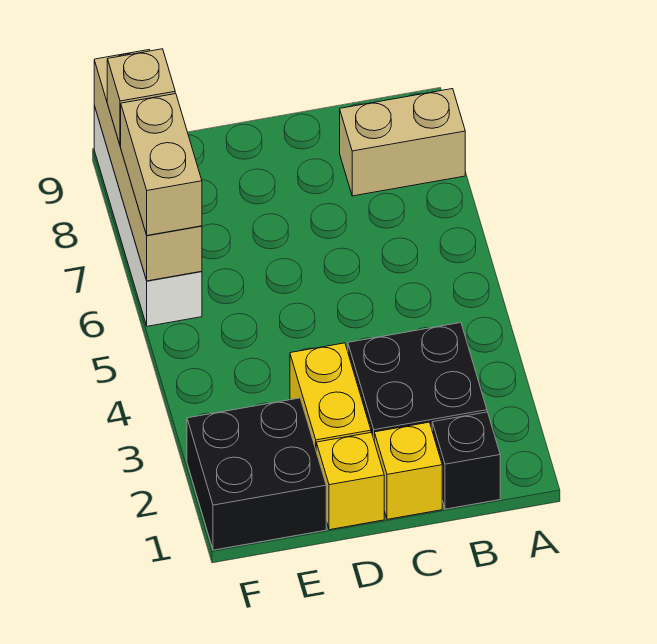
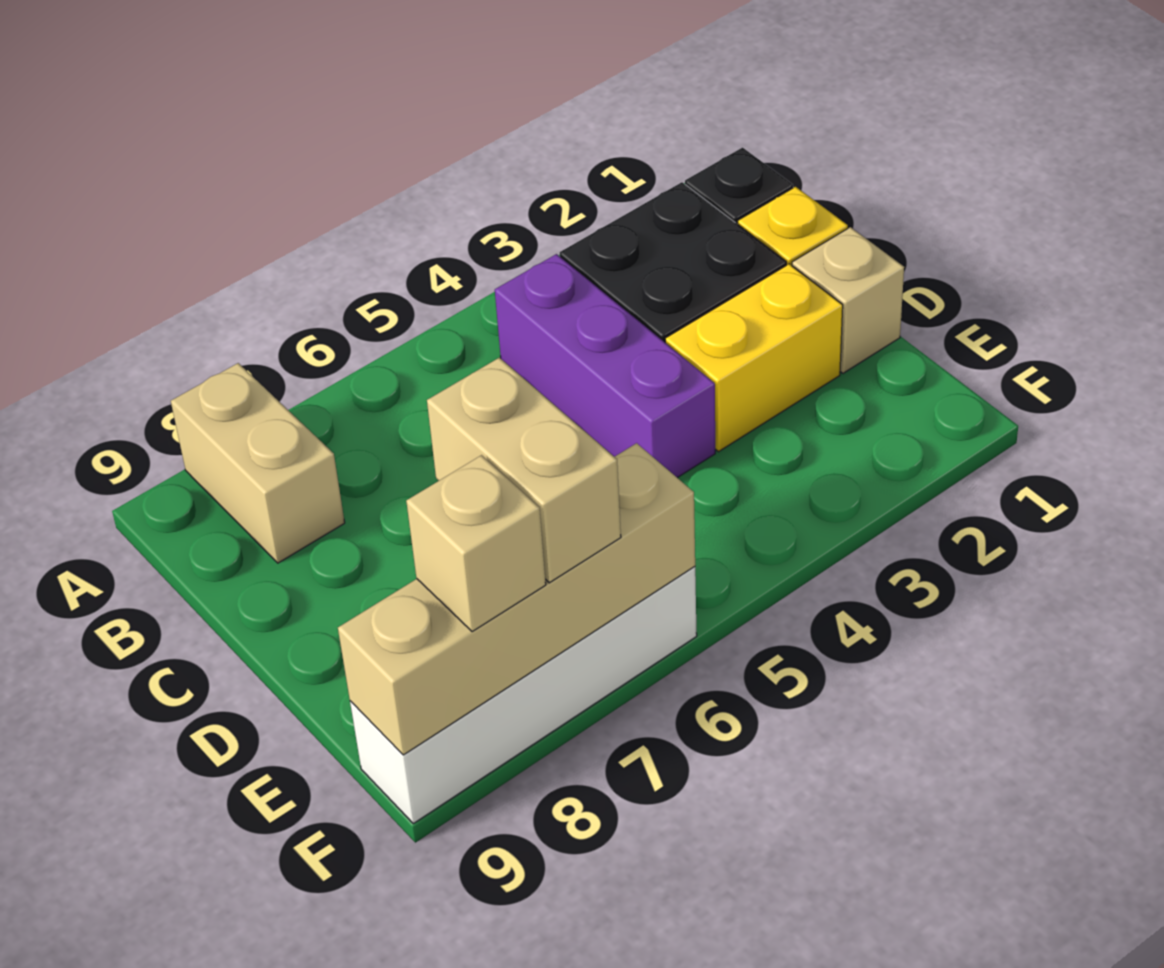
none -> purple brick B4:D4 level 1
yellow brick D1 level 1 -> tan brick D1 level 1
black brick E1:F2 level 1 -> none
tan brick F6:F7 level 3 -> tan brick E7:F7 level 3

